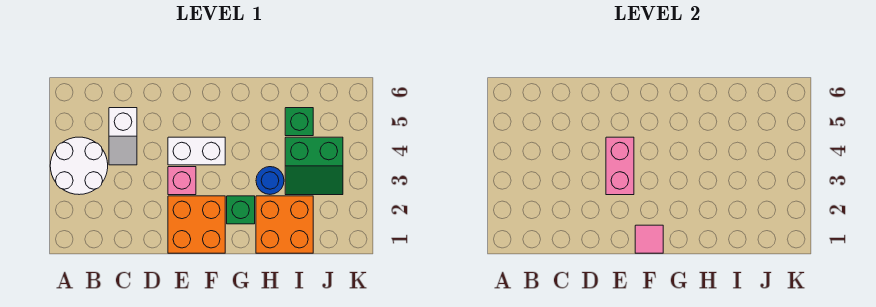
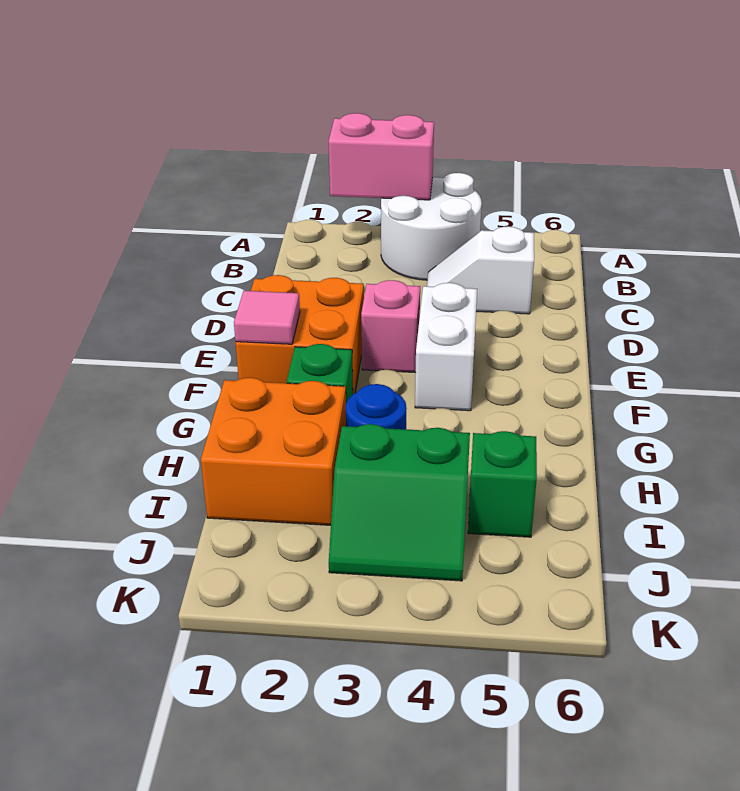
pink brick E3:E4 level 2 -> pink brick A2:A3 level 2
green slope I3:J4 level 1 top 4 -> green slope I3:J4 level 1 top I

